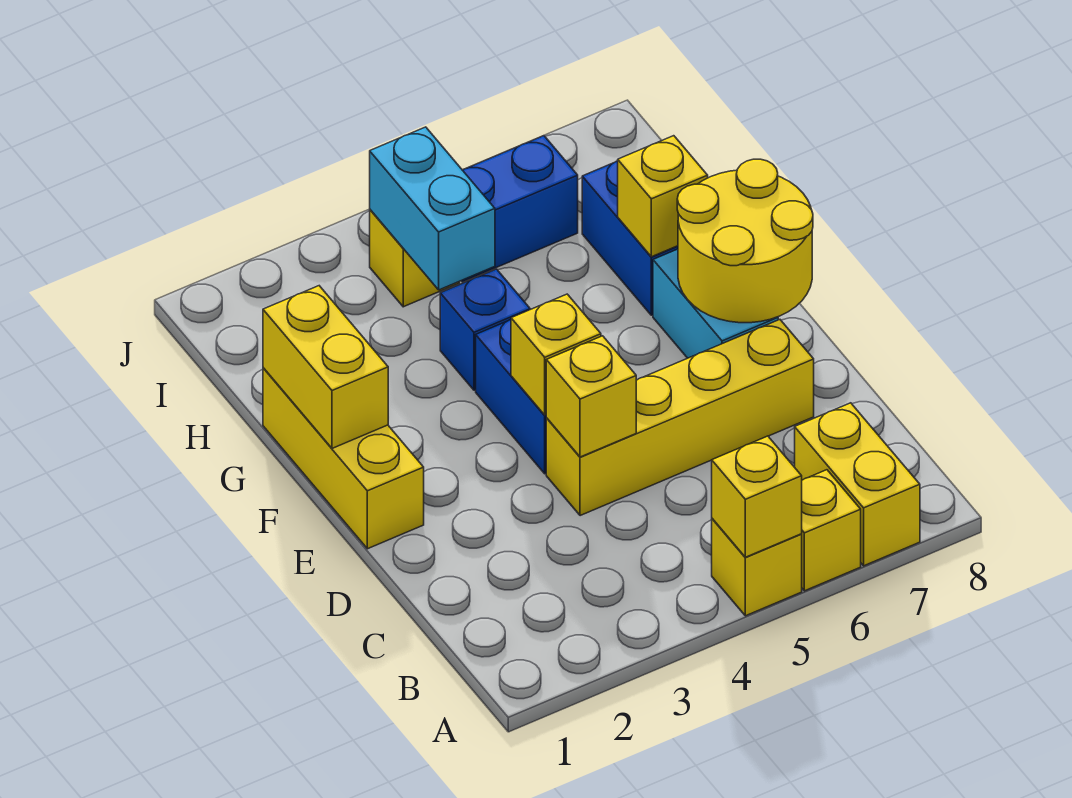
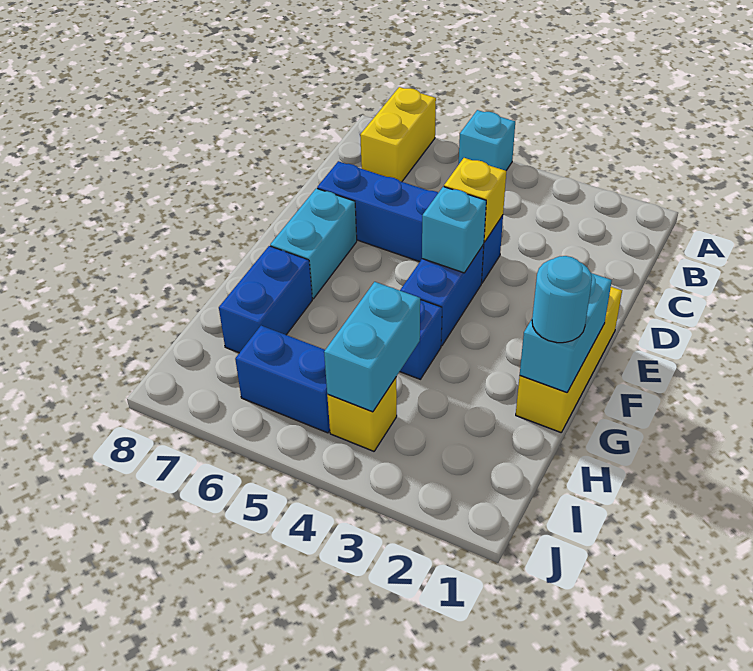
yellow brick A5 level 1 -> cyan brick A5 level 1
yellow brick A5 level 2 -> none
yellow brick A6 level 1 -> none
yellow brick D4:D7 level 1 -> blue brick D4:D7 level 1
yellow brick E4 level 2 -> cyan brick E4 level 2
yellow round brick E7:F8 level 2 -> none
yellow brick F1:G1 level 2 -> cyan brick F1:G1 level 2
none -> cyan round brick G1 level 3
yellow brick G7 level 2 -> none

